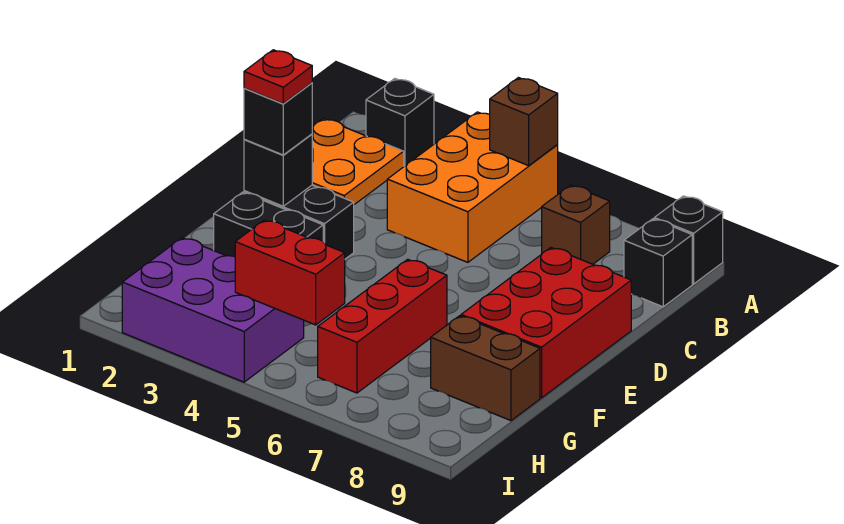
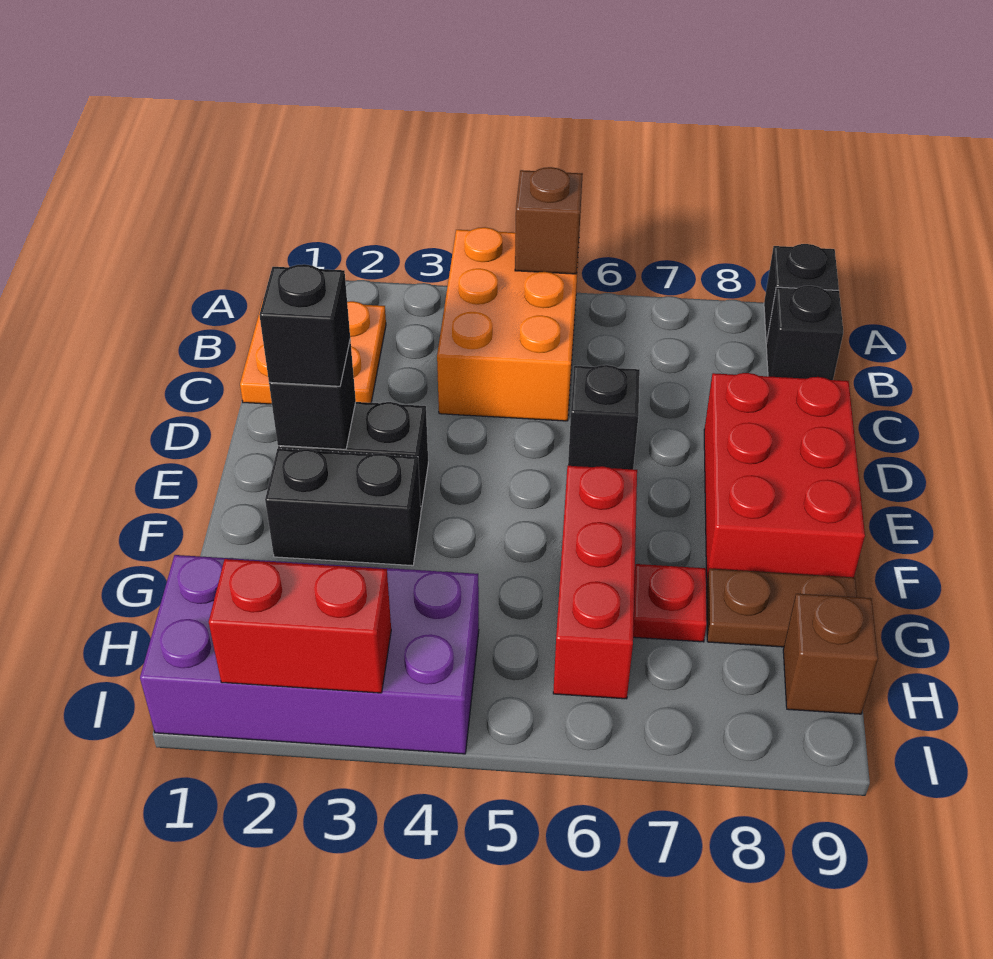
black brick A2 level 1 -> black brick D6 level 1
brown brick B7 level 1 -> brown brick H9 level 1
red plate E2 level 4 -> red plate G7 level 1
brown brick G8:G9 level 1 -> brown plate G8:G9 level 1
purple brick H2:I4 level 1 -> purple brick H1:I4 level 1
red brick H4:H5 level 2 -> red brick I2:I3 level 2

